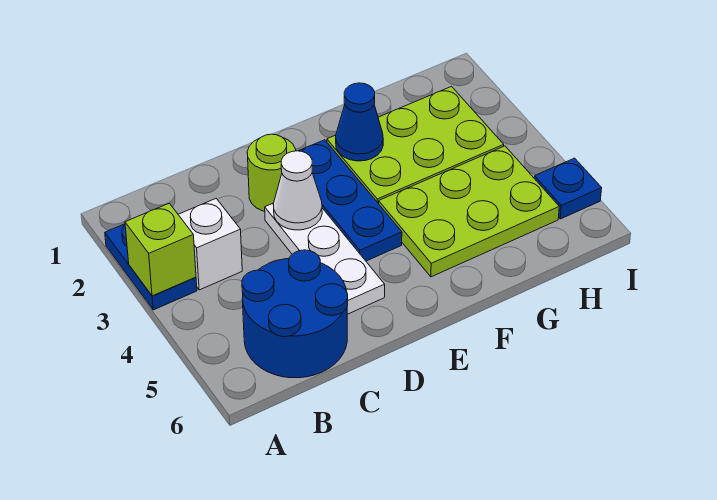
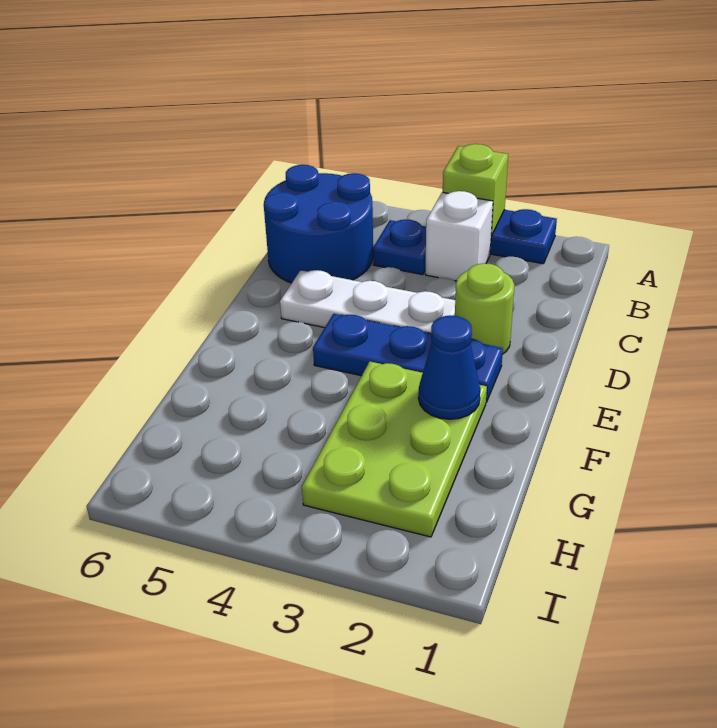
white cone D3 level 2 -> none
lime plate F4:H5 level 1 -> none
blue plate I5 level 1 -> blue plate B4 level 1

